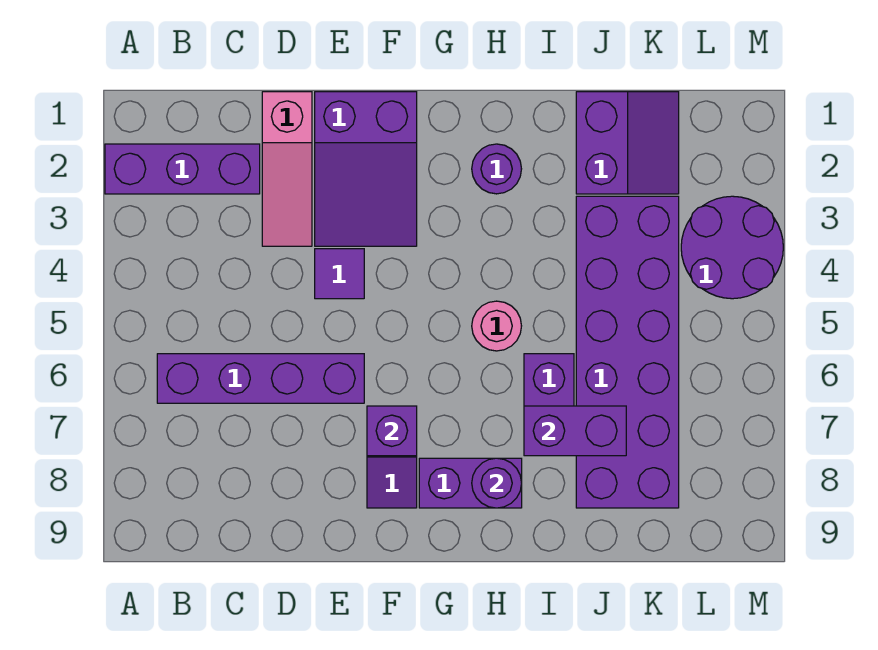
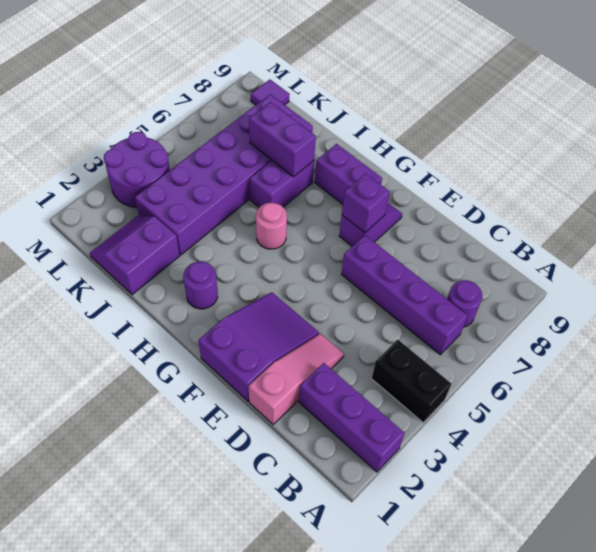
none -> black brick A4:B4 level 1
purple tile E4 level 1 -> purple tile L9 level 1
purple round brick H8 level 2 -> purple round brick B7 level 1

